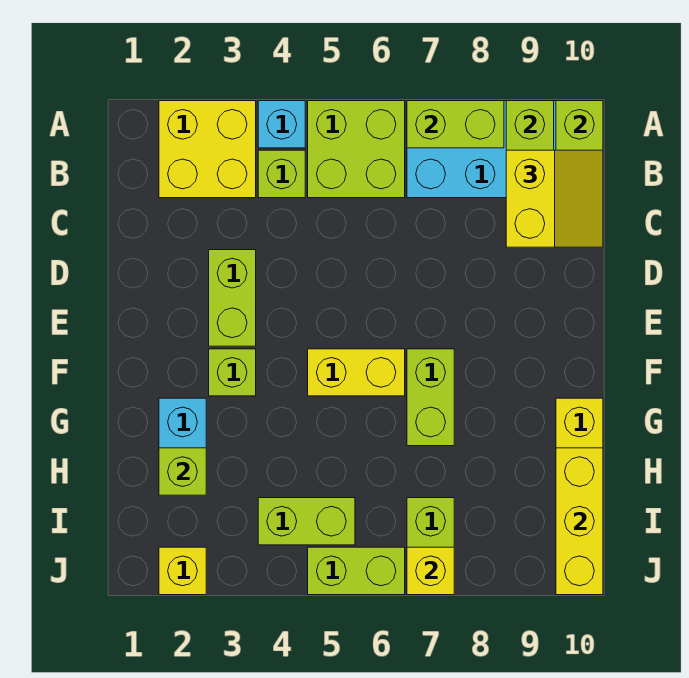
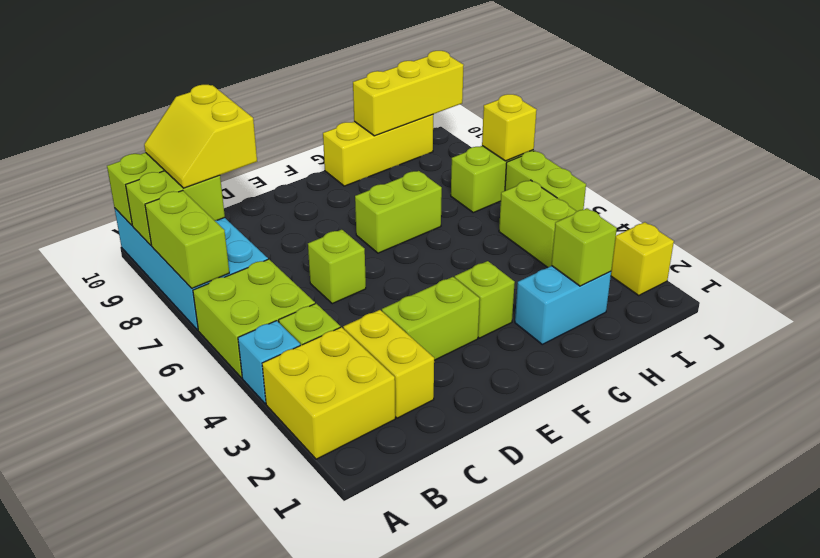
yellow slope B9:C10 level 3 top 9 -> yellow slope B9:C10 level 3 top C
none -> lime brick D6 level 1
yellow brick F5:F6 level 1 -> yellow brick C2:C3 level 1

